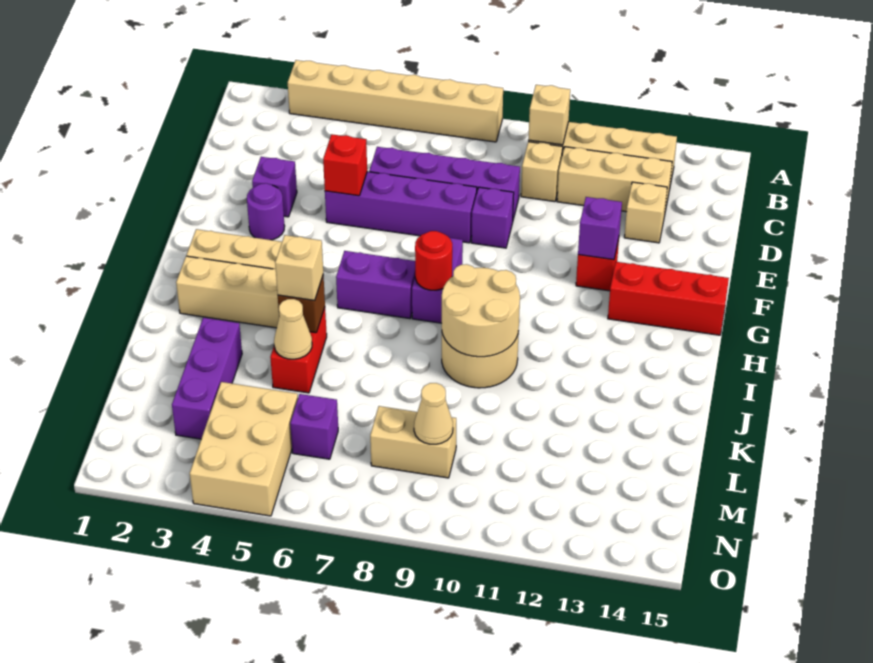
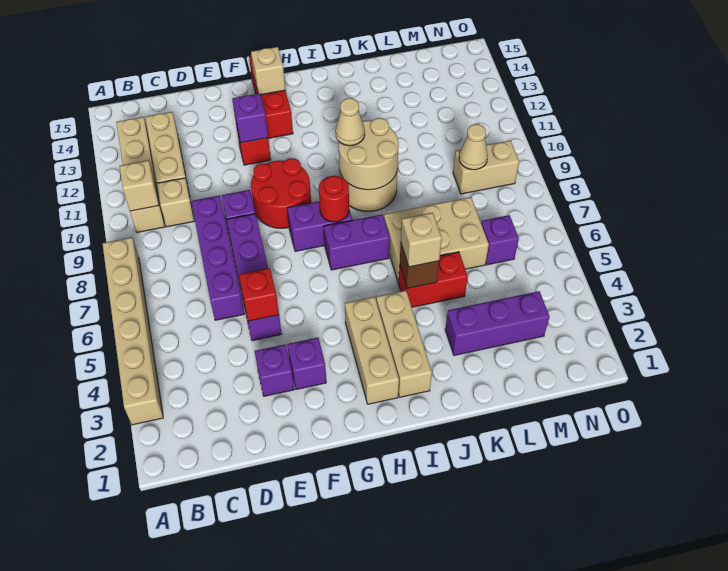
tan brick D13 level 1 -> tan brick G14 level 2
purple round brick F3 level 1 -> purple brick F3 level 1
none -> red round brick F9:G10 level 1
purple brick H6:H7 level 1 -> purple brick H7:I7 level 1
tan cone K5 level 2 -> tan cone I10 level 3
tan brick M4:O5 level 1 -> tan brick J6:L7 level 1
tan brick M8:M9 level 1 -> tan brick M9:N9 level 1

